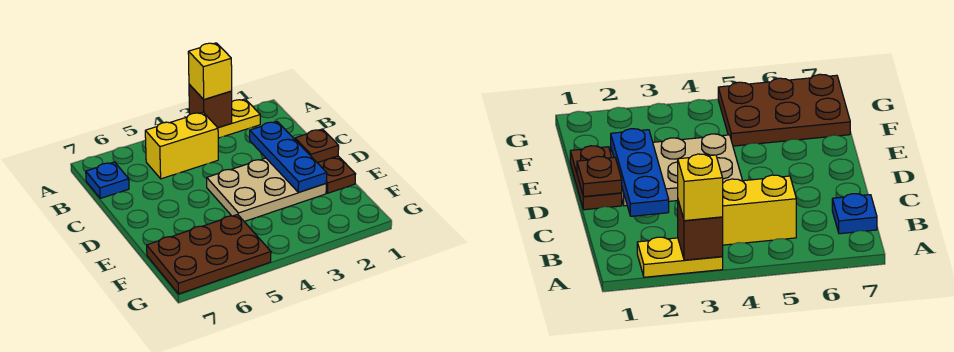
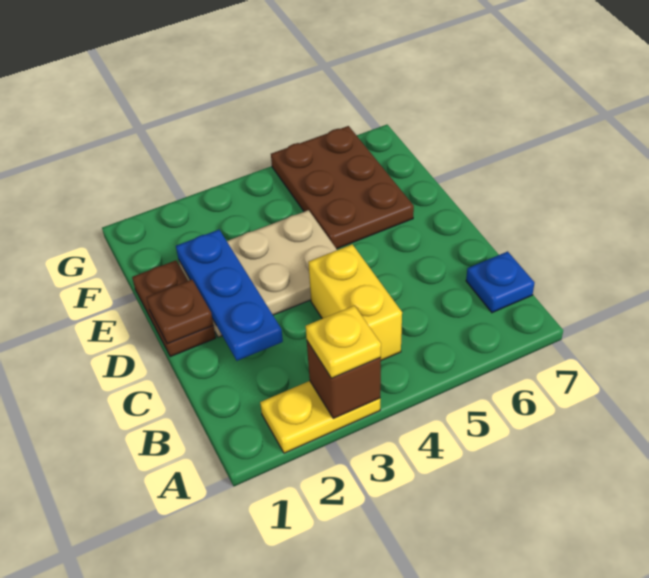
yellow brick A3 level 3 -> yellow plate A3 level 3
yellow brick B4:B5 level 1 -> yellow brick B4:C4 level 1
brown plate F5:G7 level 1 -> brown plate E5:G6 level 1

